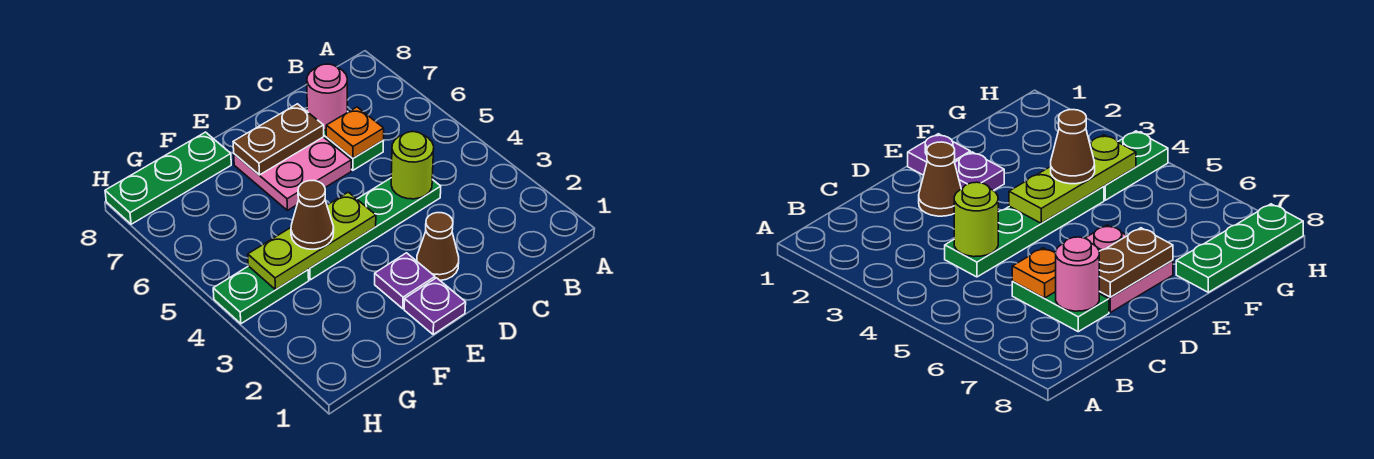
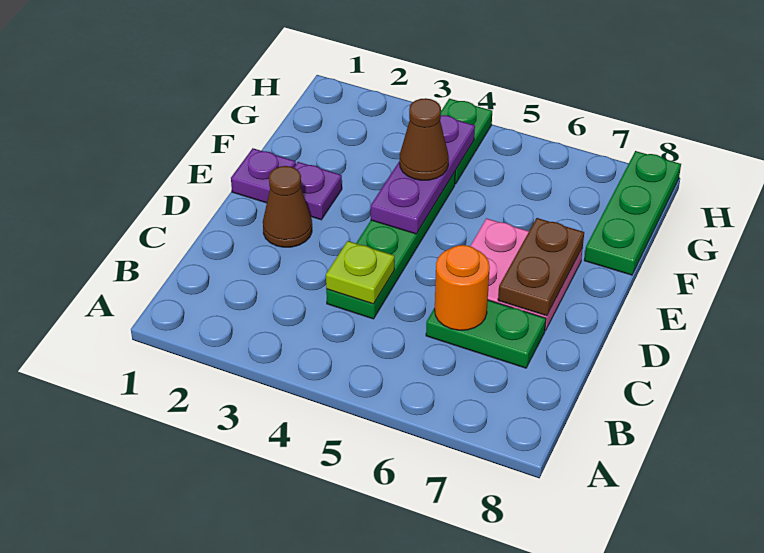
lime round brick C4 level 2 -> lime plate C4 level 2
orange plate C6 level 2 -> orange round brick C6 level 2
pink round brick C7 level 2 -> none
lime plate E4:G4 level 2 -> purple plate E4:G4 level 2

